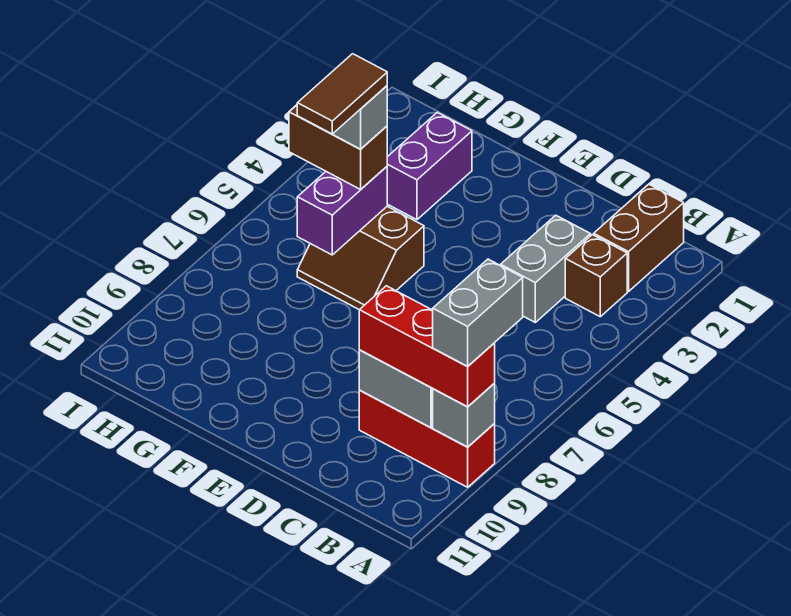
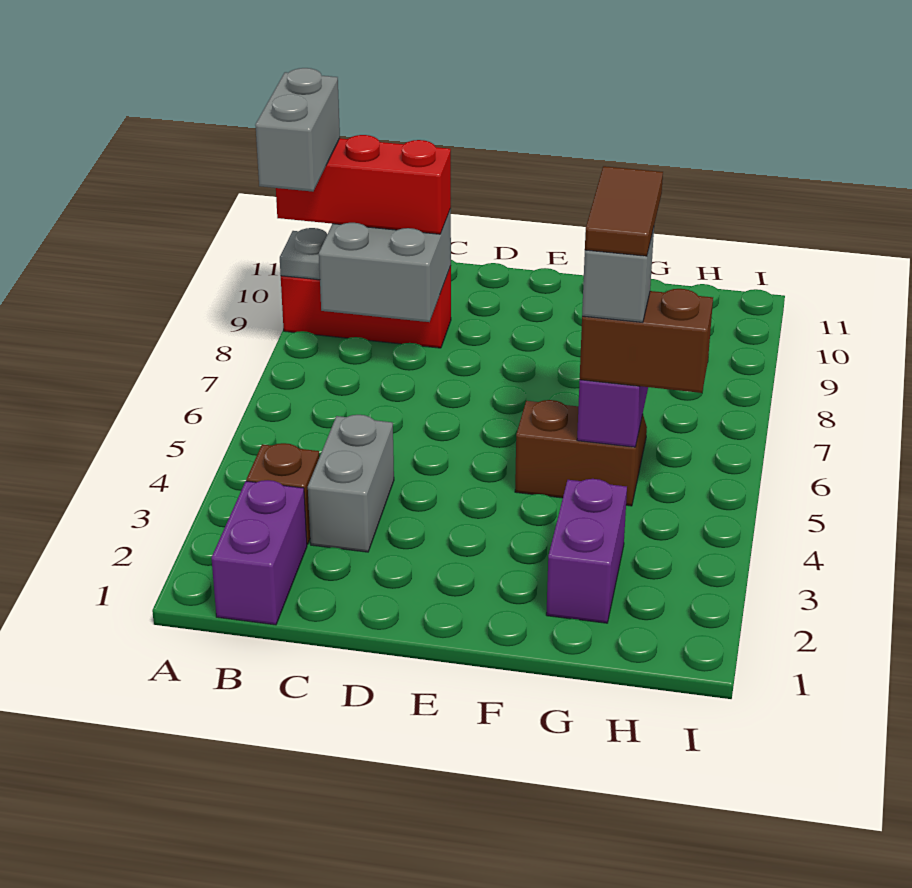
grey brick A9 level 2 -> grey plate A9 level 2
brown brick B1:B2 level 1 -> purple brick B1:B2 level 1

